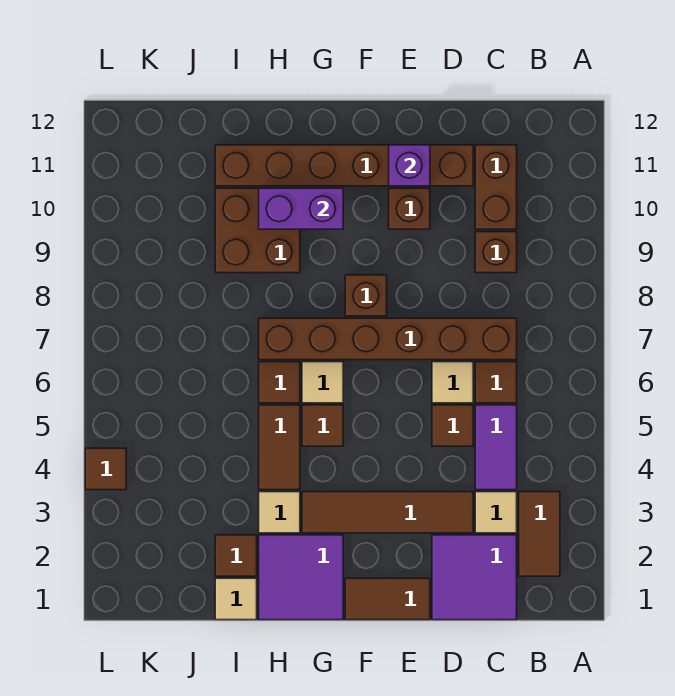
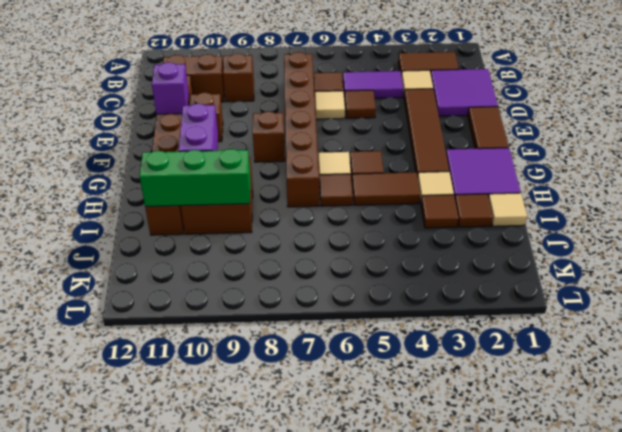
none -> green brick I9:I11 level 2
brown tile L4 level 1 -> brown tile I3 level 1

